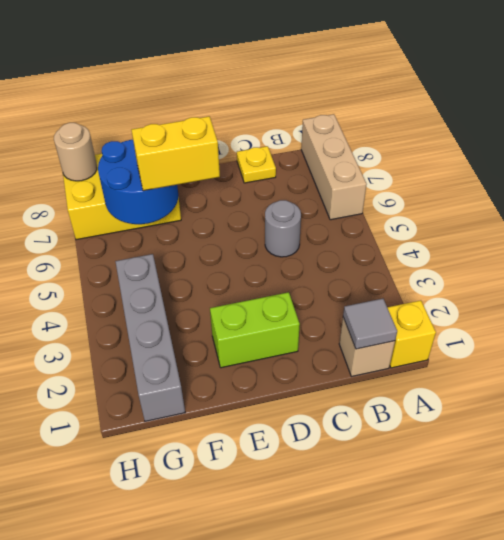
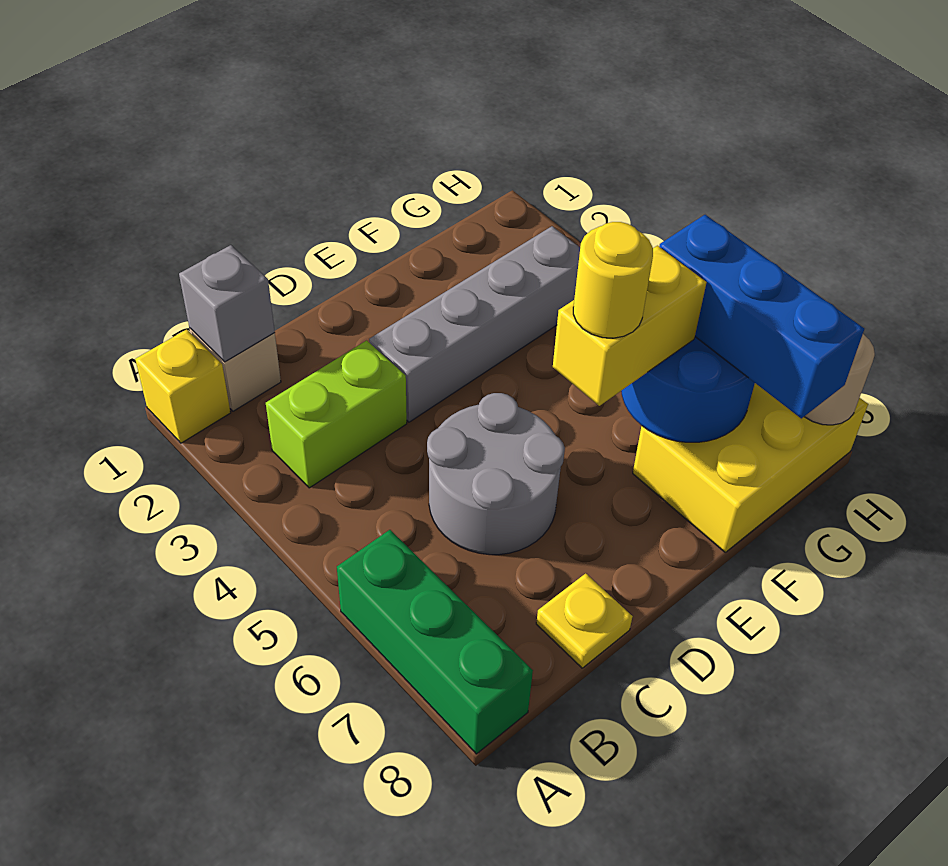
tan brick A6:A8 level 1 -> green brick A6:A8 level 1
grey tile B1 level 2 -> grey brick B1 level 2
grey round brick C5 level 1 -> grey round brick C5:D6 level 1
lime brick D2:E2 level 1 -> lime brick B3:C3 level 1
none -> yellow round brick E6 level 4
grey brick G1:G4 level 1 -> grey brick D3:G3 level 1
none -> blue brick G6:G8 level 3

